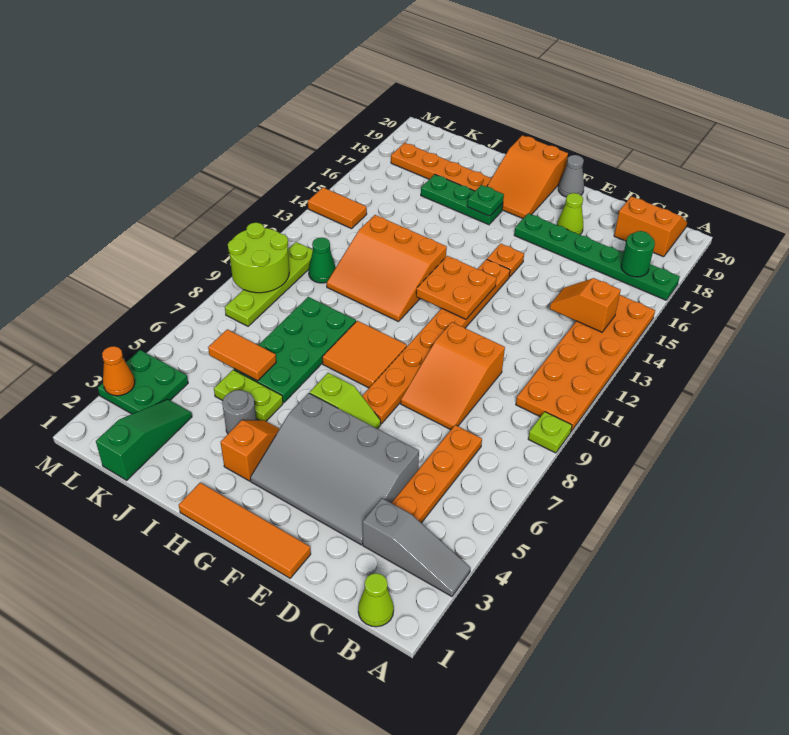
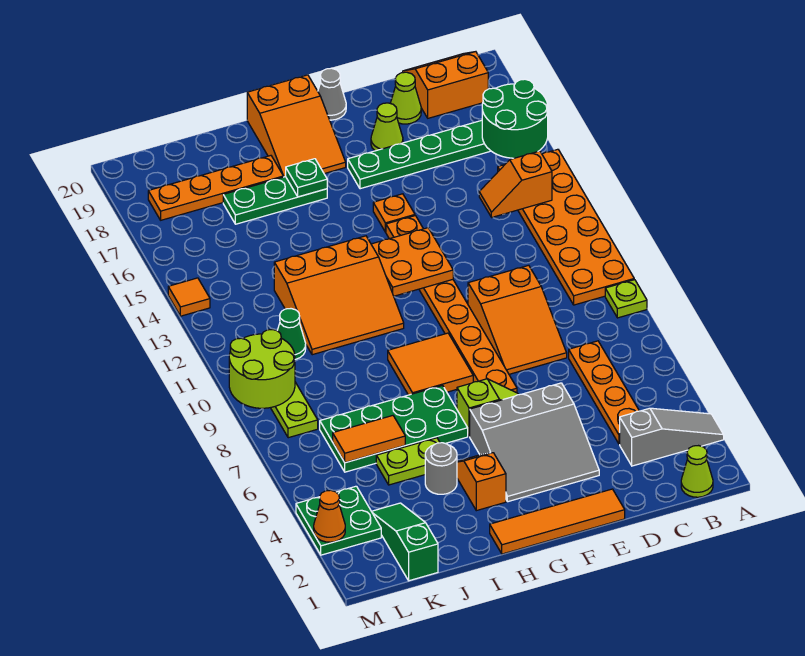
green round brick B17 level 2 -> green round brick A16:B17 level 2
grey slope D3:G5 level 1 top 5 -> grey slope E3:G5 level 1 top 5
none -> lime cone D19 level 1
green plate I6:J9 level 1 -> green plate H6:K7 level 1
orange tile L14:M14 level 1 -> orange tile M14 level 1

